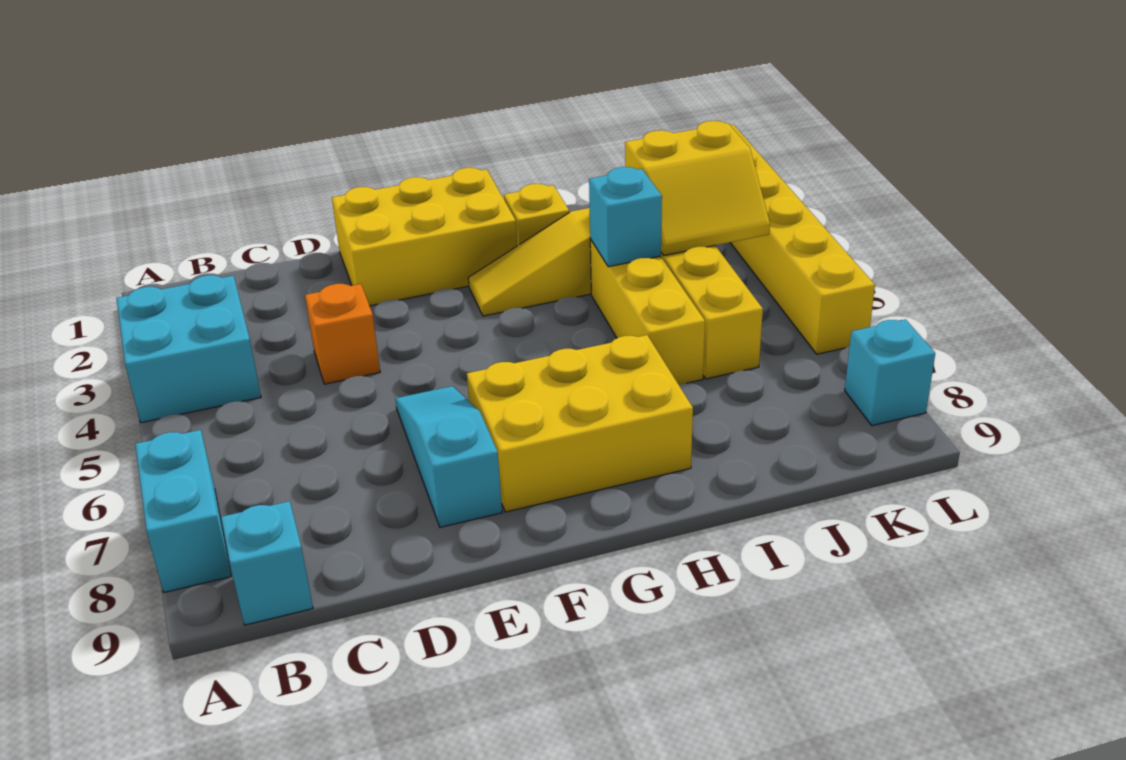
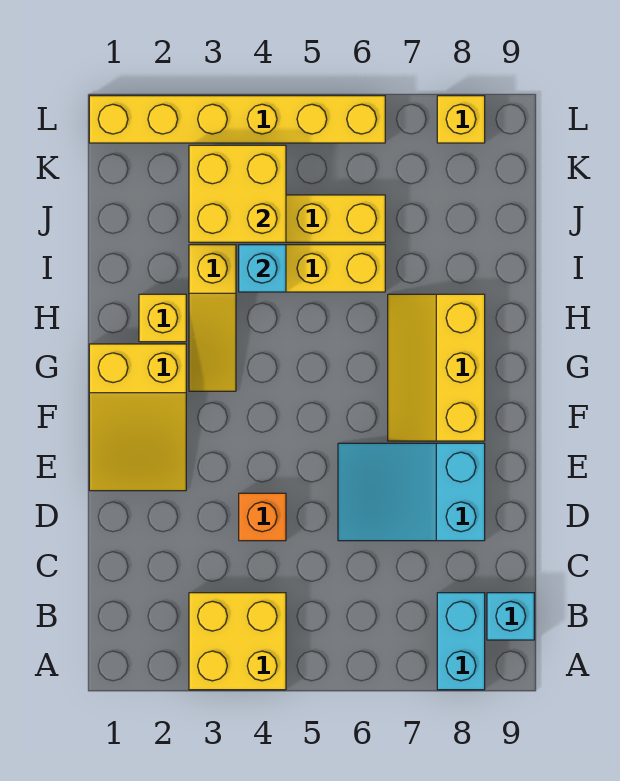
cyan brick A3:B4 level 1 -> yellow brick A3:B4 level 1
cyan brick A7:A8 level 1 -> cyan brick A8:B8 level 1
yellow brick E1:G2 level 1 -> yellow slope E1:G2 level 1 top G
cyan slope E6:E8 level 1 top 8 -> cyan slope D6:E8 level 1 top 8
yellow brick F7:H8 level 1 -> yellow slope F7:H8 level 1 top 8
yellow slope J3:K4 level 2 top 3 -> yellow brick J3:K4 level 2
cyan brick L8 level 1 -> yellow brick L8 level 1

